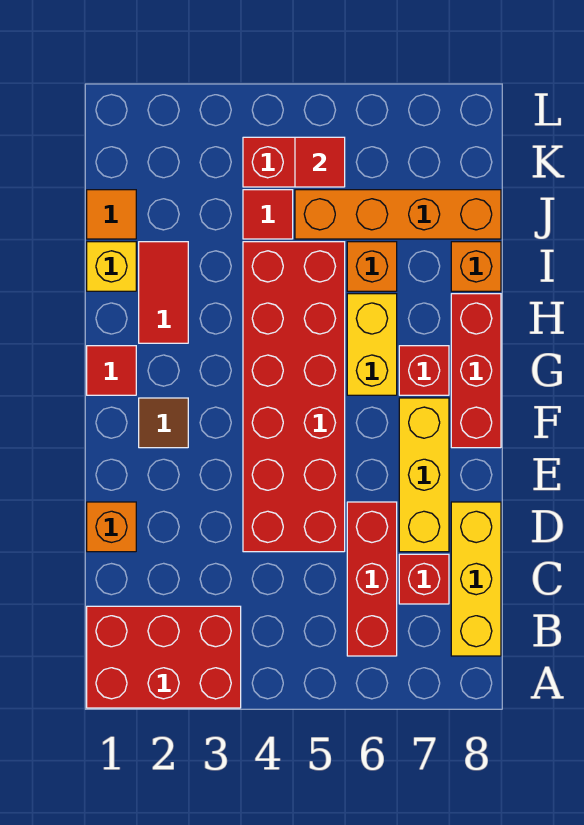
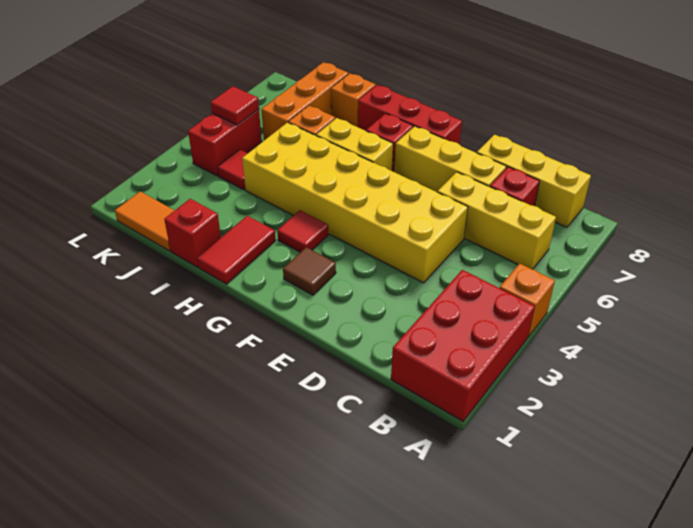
red brick B6:D6 level 1 -> yellow brick B6:D6 level 1
orange brick D1 level 1 -> orange brick A4 level 1
red brick D4:I5 level 1 -> yellow brick D4:I5 level 1
red tile G1 level 1 -> red tile G3 level 1
red tile H2:I2 level 1 -> red tile H1:H2 level 1
yellow brick I1 level 1 -> red brick I1 level 1
orange tile J1 level 1 -> orange tile J1:K1 level 1
orange brick J5:J8 level 1 -> orange brick J6:J8 level 1

